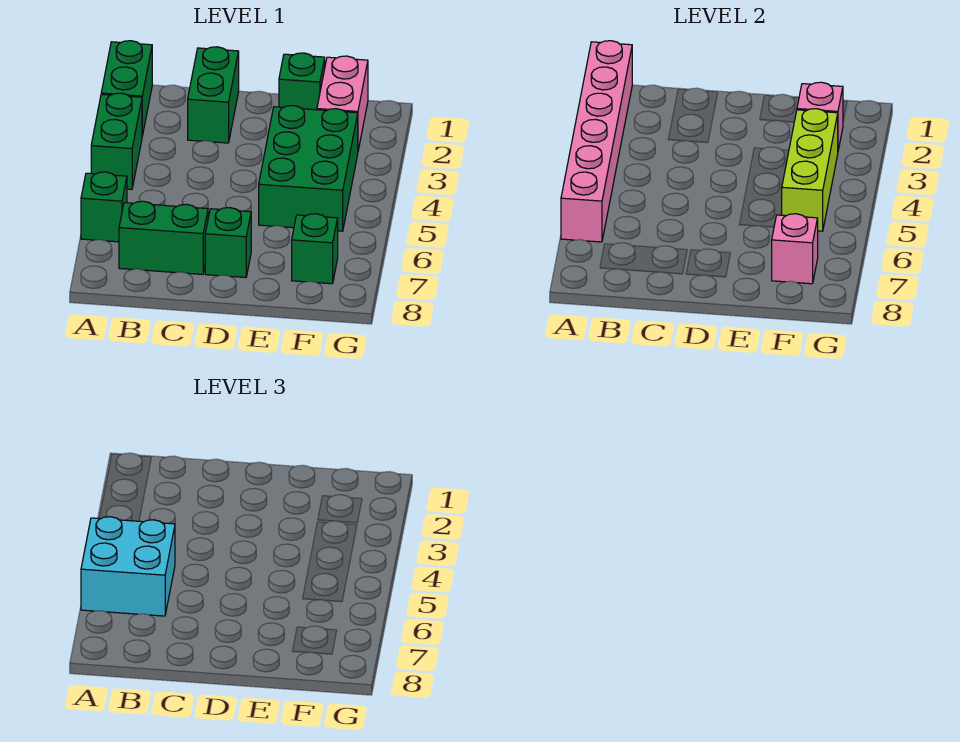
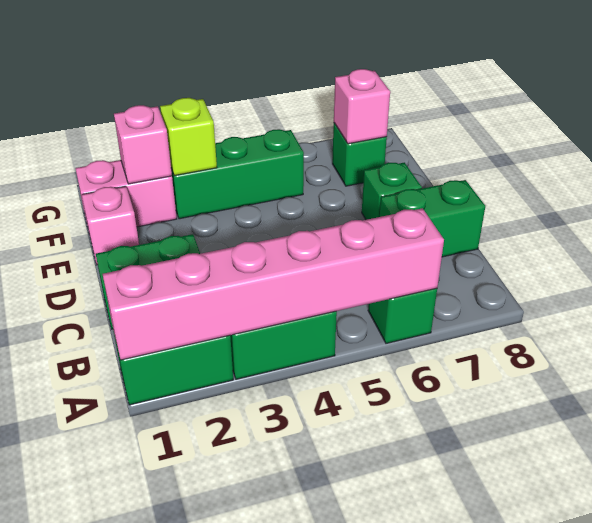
cyan brick A5:B6 level 3 -> none
green brick B7:C7 level 1 -> green brick C7:C8 level 1
green brick E1 level 1 -> pink brick E1 level 1
green brick E3:F5 level 1 -> green brick F3:F5 level 1
lime brick F3:F5 level 2 -> lime brick F3 level 2

